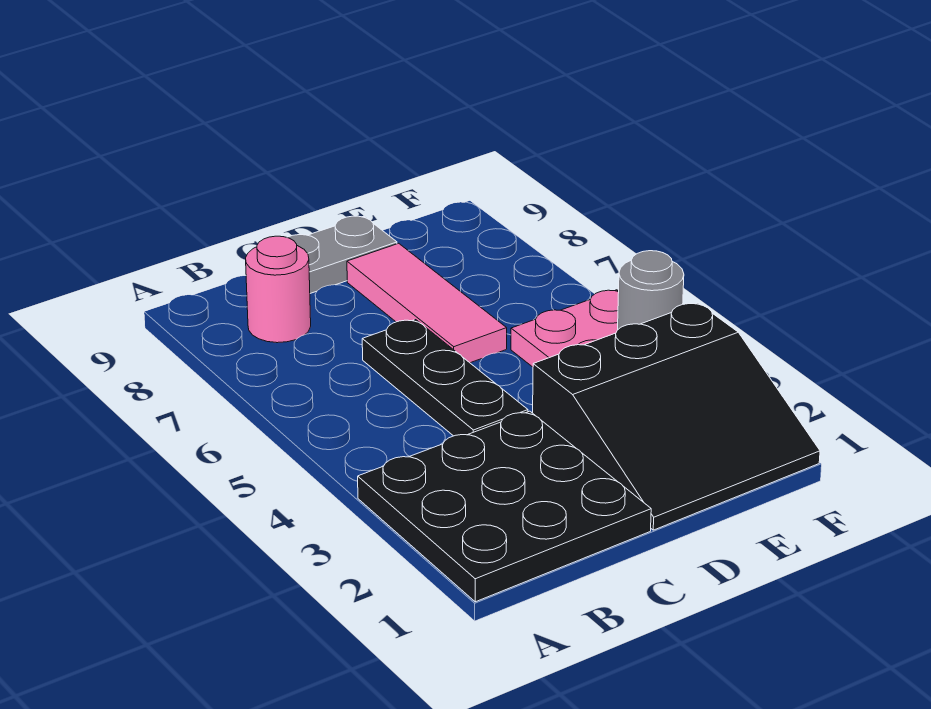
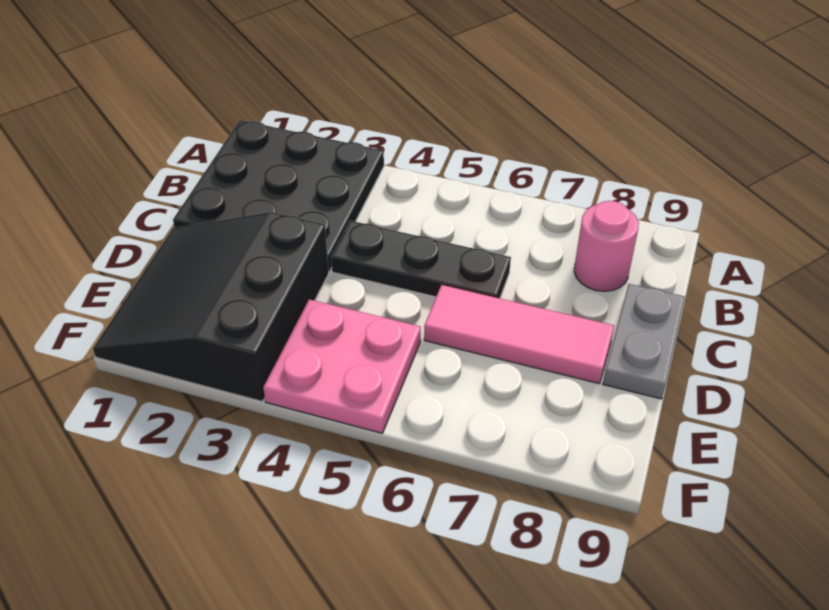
grey round brick F4 level 2 -> none

